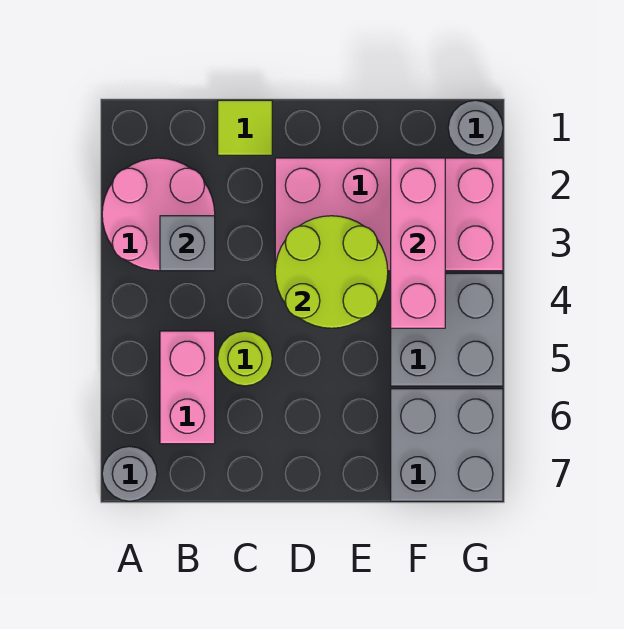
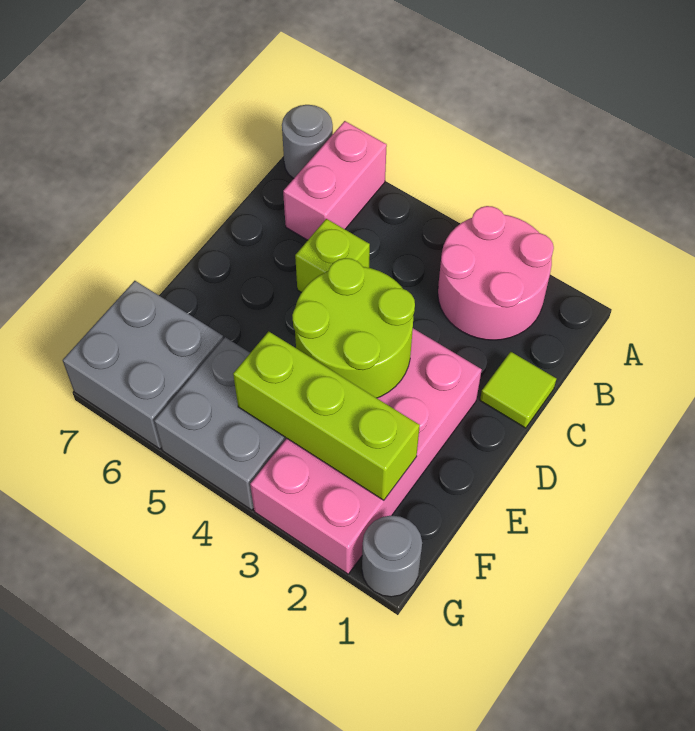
grey brick B3 level 2 -> none
pink brick B5:B6 level 1 -> pink brick A6:B6 level 1
lime round brick C5 level 1 -> lime brick C5 level 1
pink brick F2:F4 level 2 -> lime brick F2:F4 level 2

